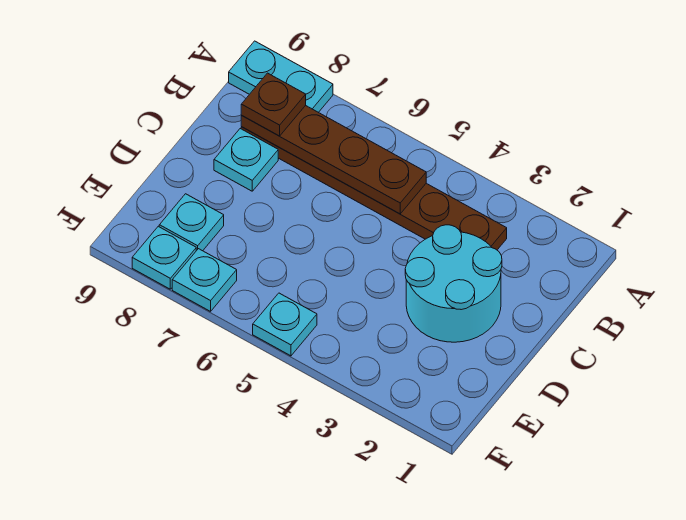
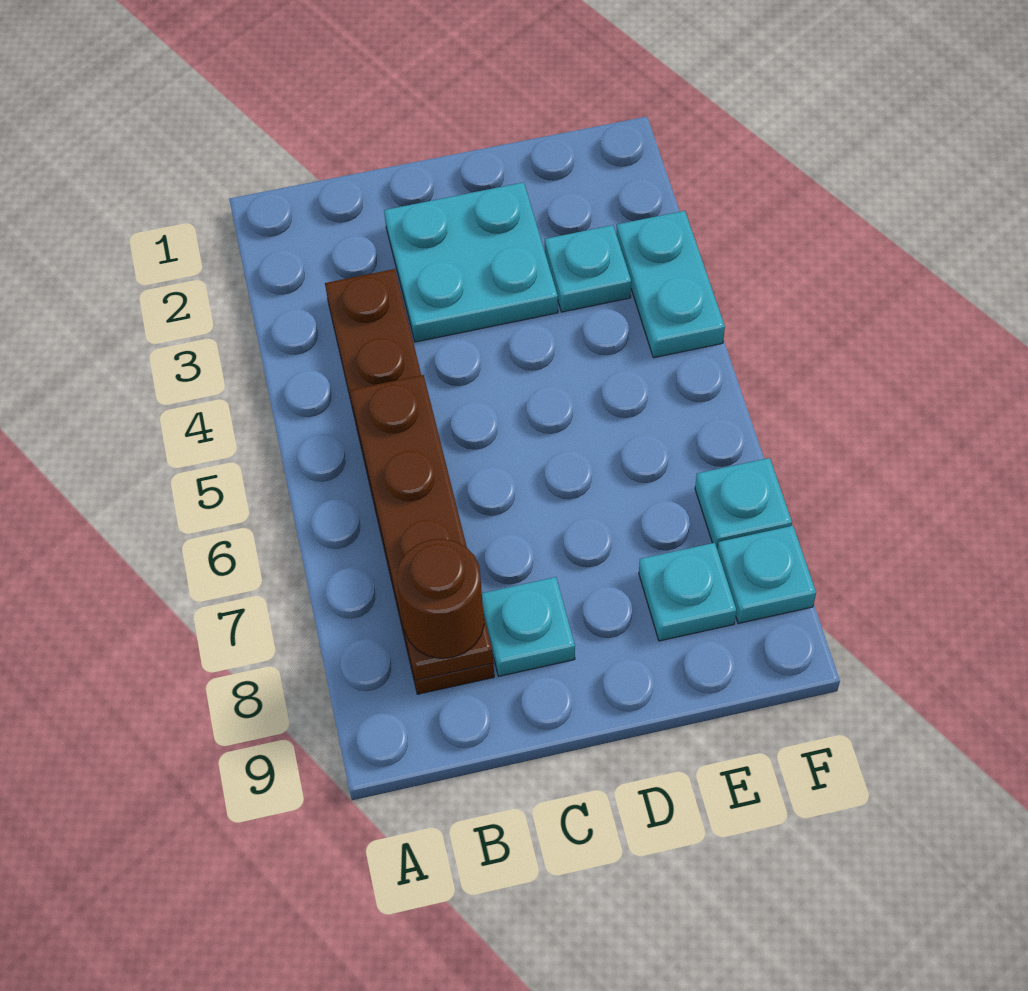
cyan plate A8:A9 level 1 -> cyan plate F3:F4 level 1
brown plate B8 level 3 -> brown round brick B8 level 3
cyan round brick C2:D3 level 1 -> cyan plate C2:D3 level 1
cyan plate F5 level 1 -> cyan plate E3 level 1

